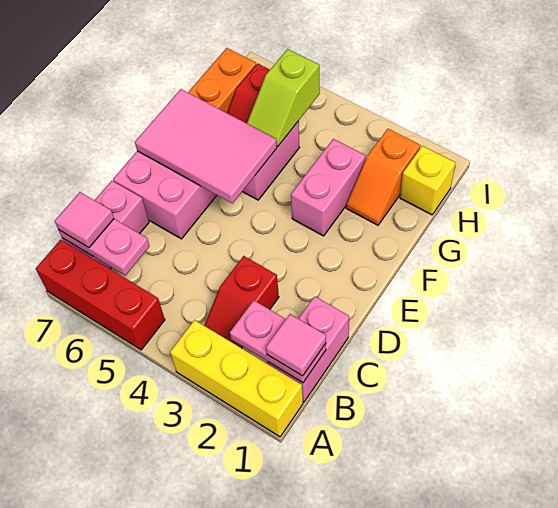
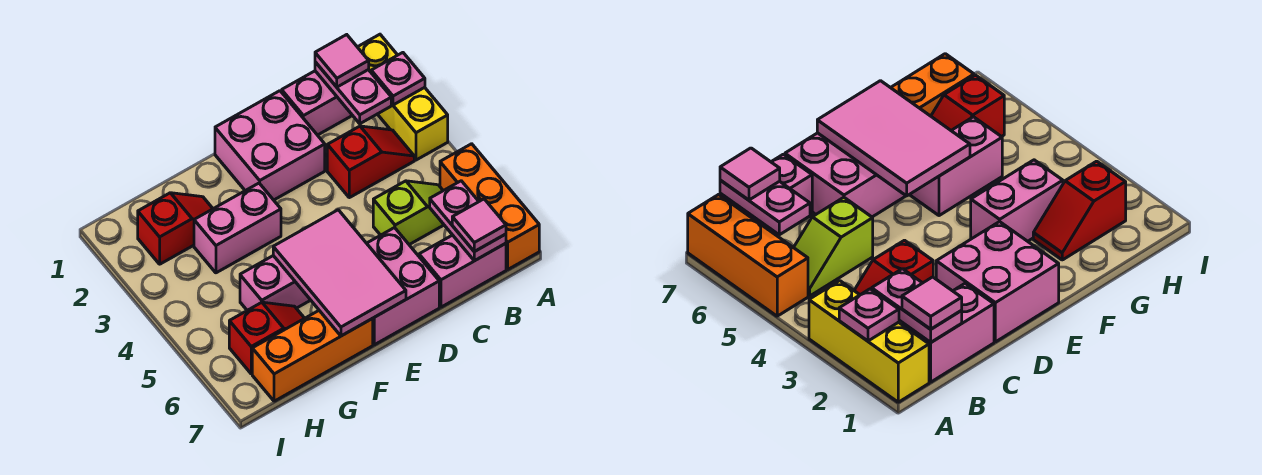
none -> pink plate A2 level 2
red brick A5:A7 level 1 -> orange brick A5:A7 level 1
none -> pink brick D1:E2 level 1
orange slope G2:H2 level 1 top H -> red slope G2:H2 level 1 top H
lime slope G5:H5 level 2 top H -> lime slope B5:C5 level 1 top C
yellow brick H1 level 1 -> none

